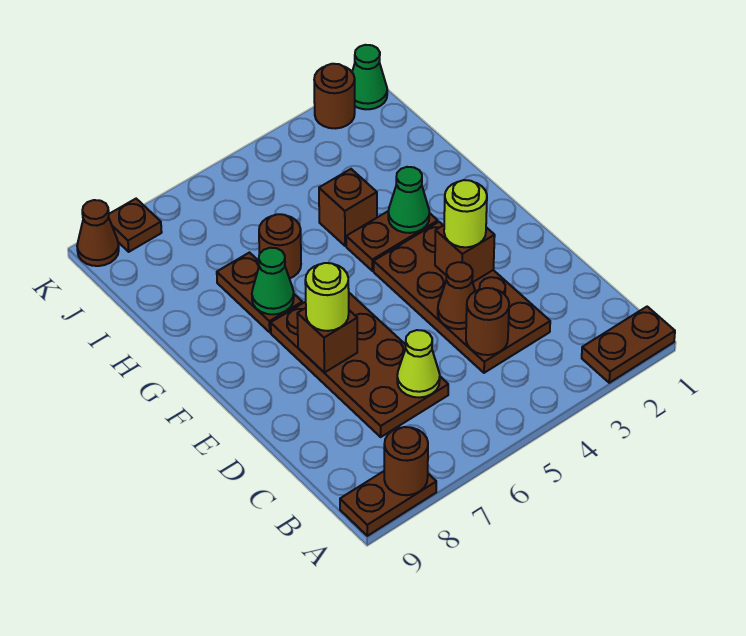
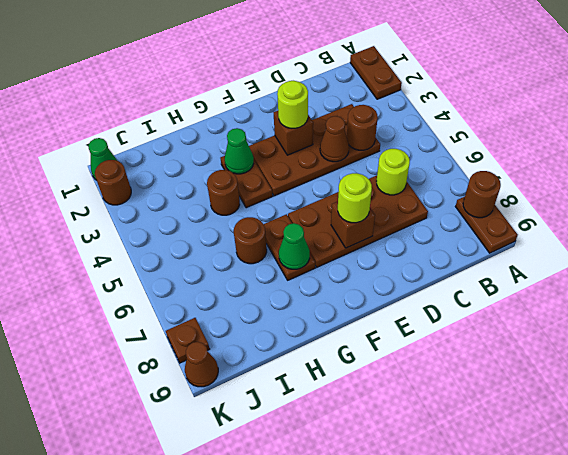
lime cone C6 level 2 -> lime round brick C6 level 2
brown plate G7:H7 level 1 -> brown plate G6:G7 level 1
brown brick H4 level 1 -> brown round brick H4 level 1

